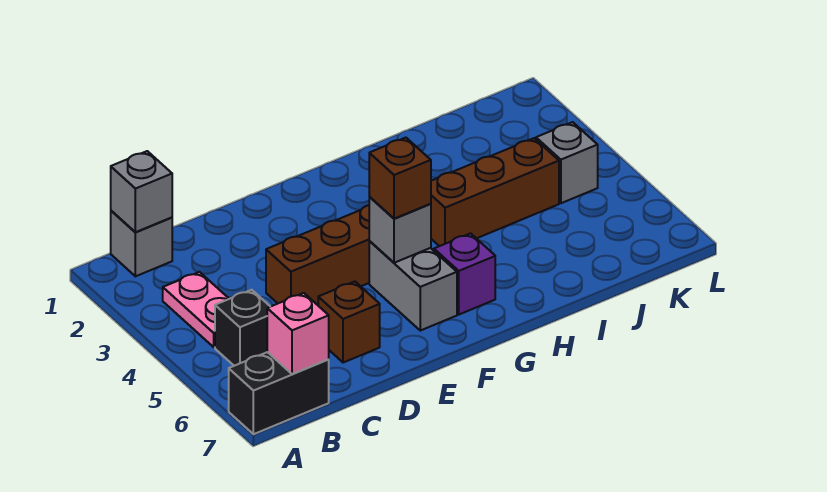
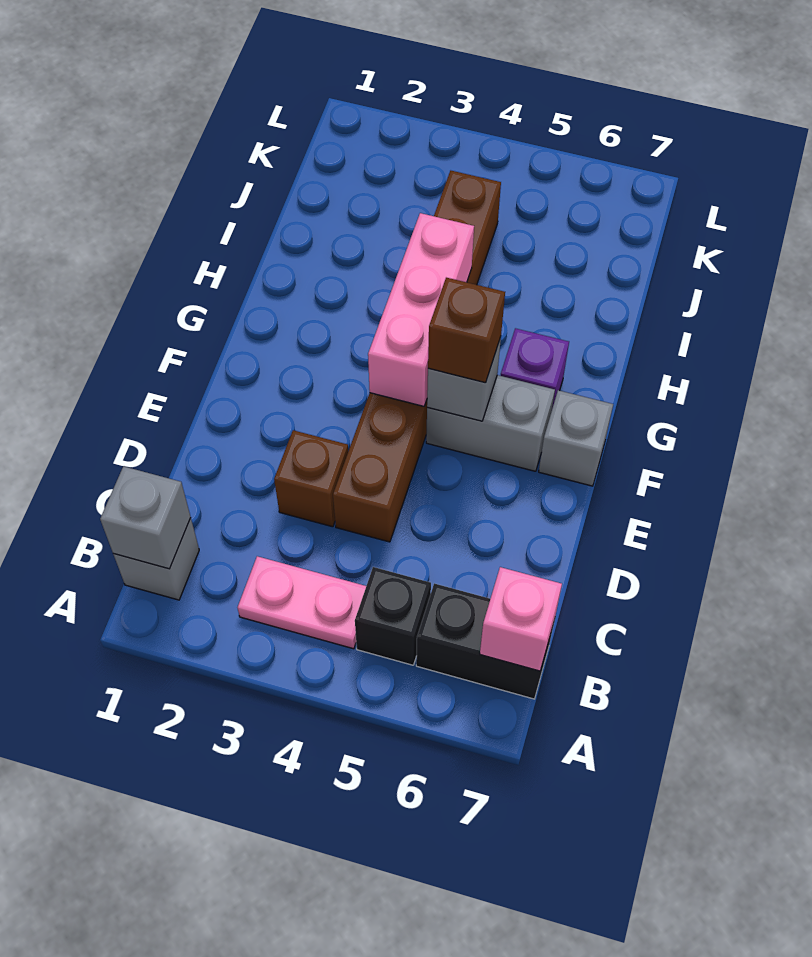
black brick A7:B7 level 1 -> black brick B6:B7 level 1
brown brick D6 level 1 -> brown brick D3 level 1
none -> pink brick F4:H4 level 2
grey brick K4 level 1 -> grey brick F7 level 1

